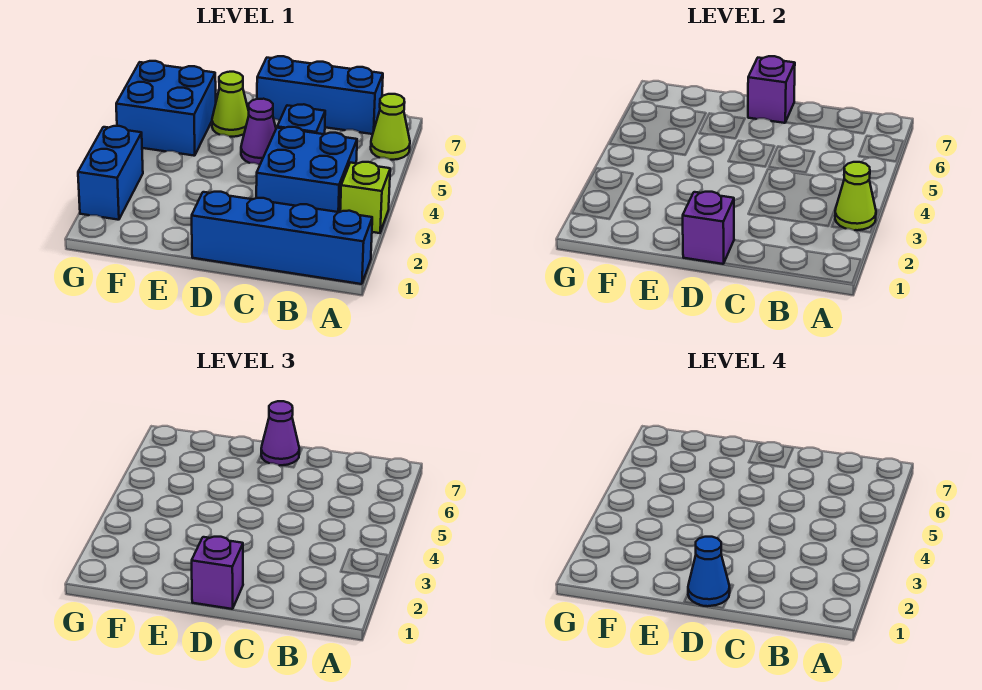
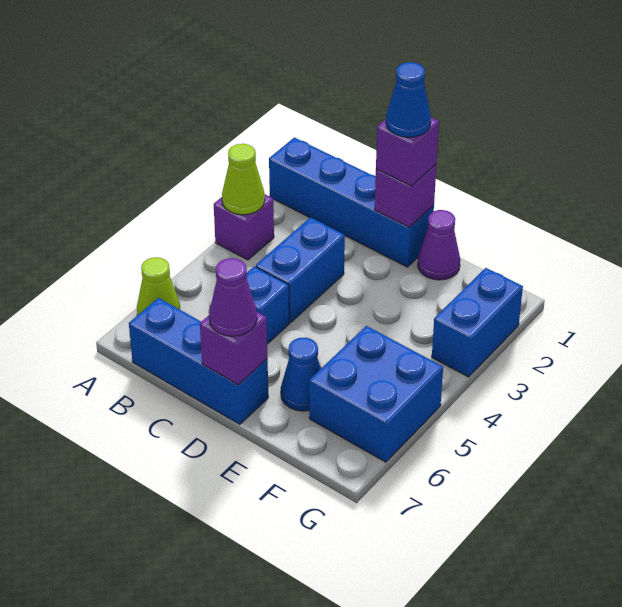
lime brick A3 level 1 -> purple brick A3 level 1
blue brick B3:C4 level 1 -> blue brick C3:C4 level 1
purple cone D5 level 1 -> purple cone E1 level 1
lime cone E6 level 1 -> blue cone E6 level 1

